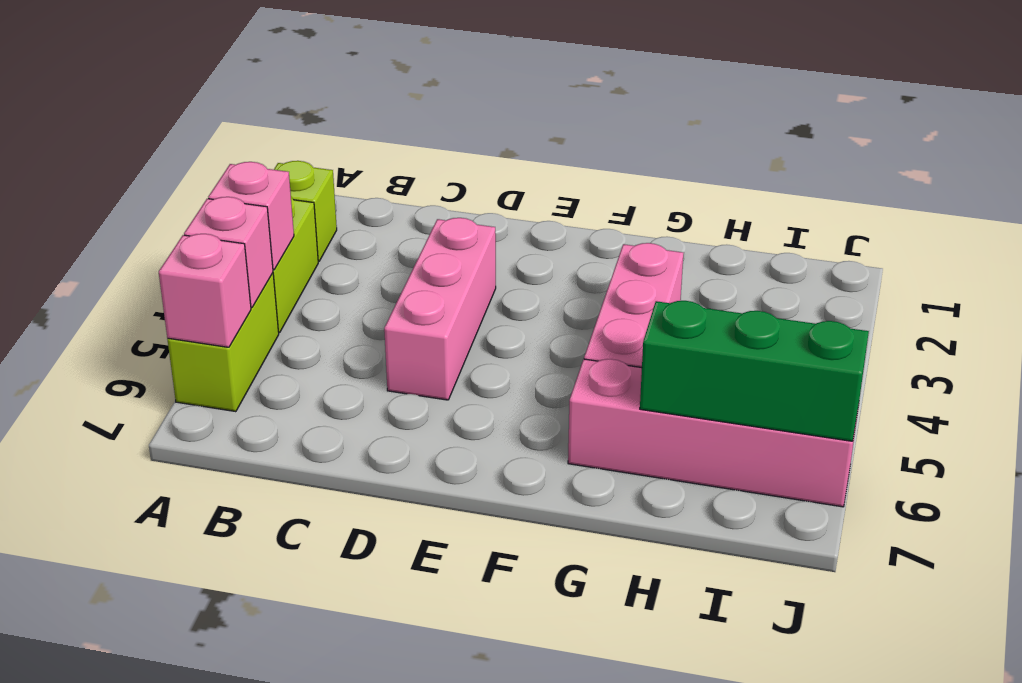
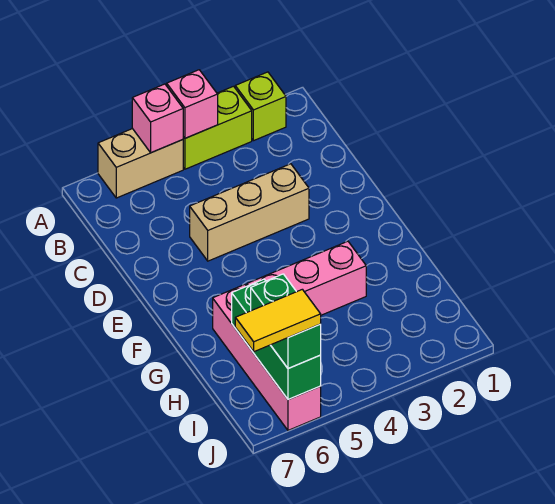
lime brick A5:A6 level 1 -> tan brick A5:A6 level 1
pink brick A6 level 2 -> none
pink brick D3:D5 level 1 -> tan brick D3:D5 level 1
none -> green brick I6:J6 level 3
none -> yellow tile J6:J7 level 4

